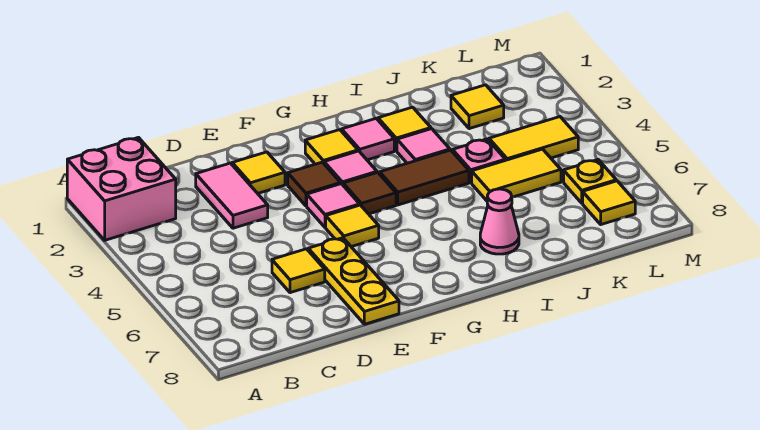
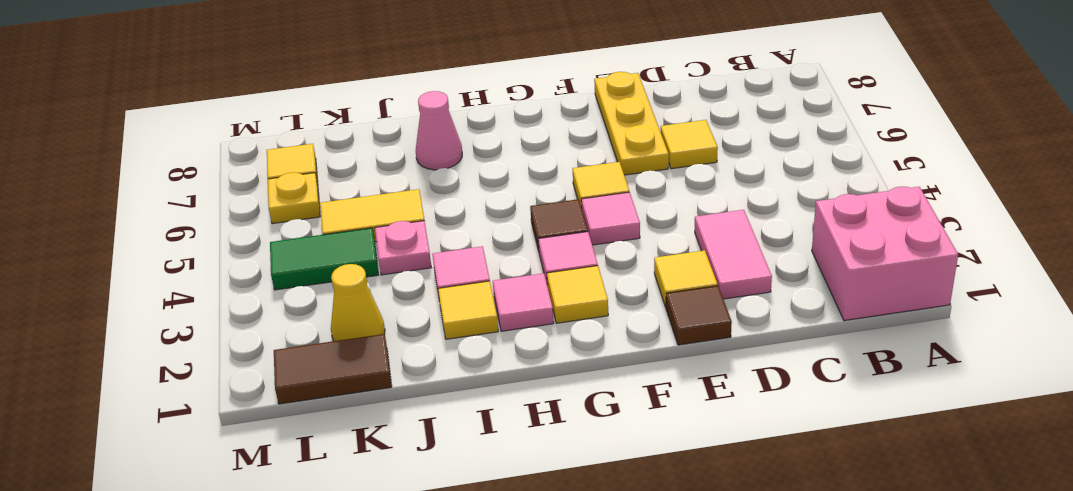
brown tile F3 level 1 -> brown tile E1 level 1
brown tile H4:I4 level 1 -> brown tile K1:L1 level 1
yellow tile K2 level 1 -> yellow cone K2 level 1
yellow tile K4:L4 level 1 -> green tile K4:L4 level 1

